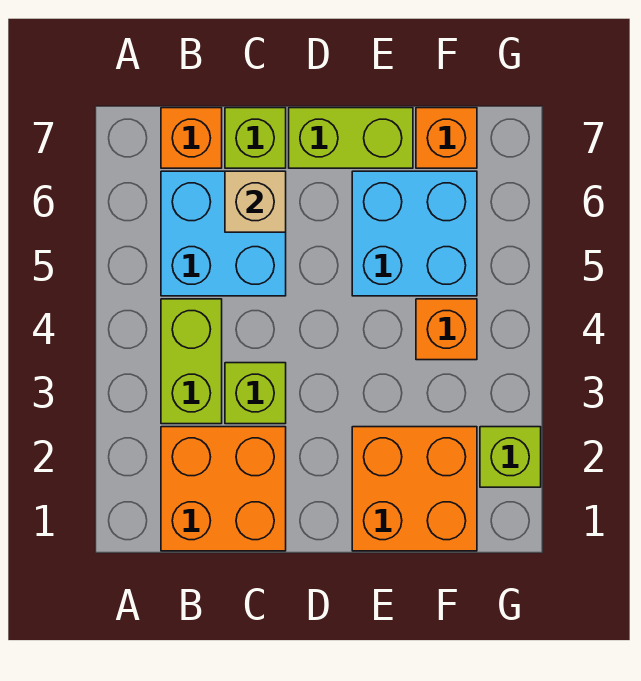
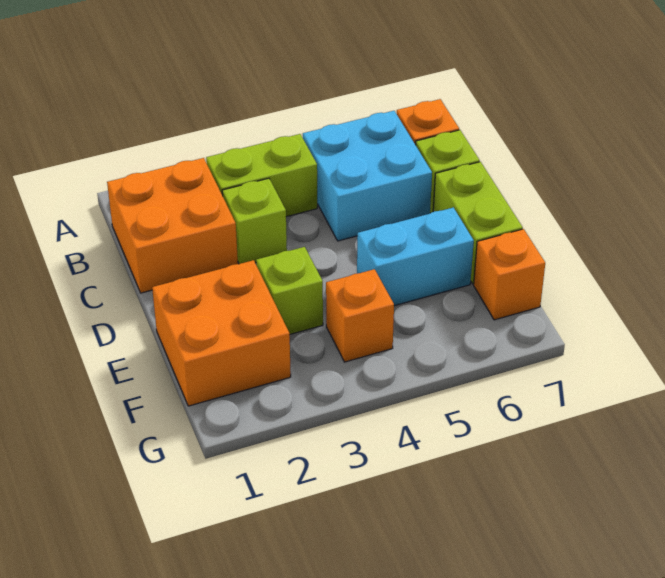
tan brick C6 level 2 -> none
cyan brick E5:F6 level 1 -> cyan brick E5:E6 level 1
lime brick G2 level 1 -> lime brick E3 level 1

